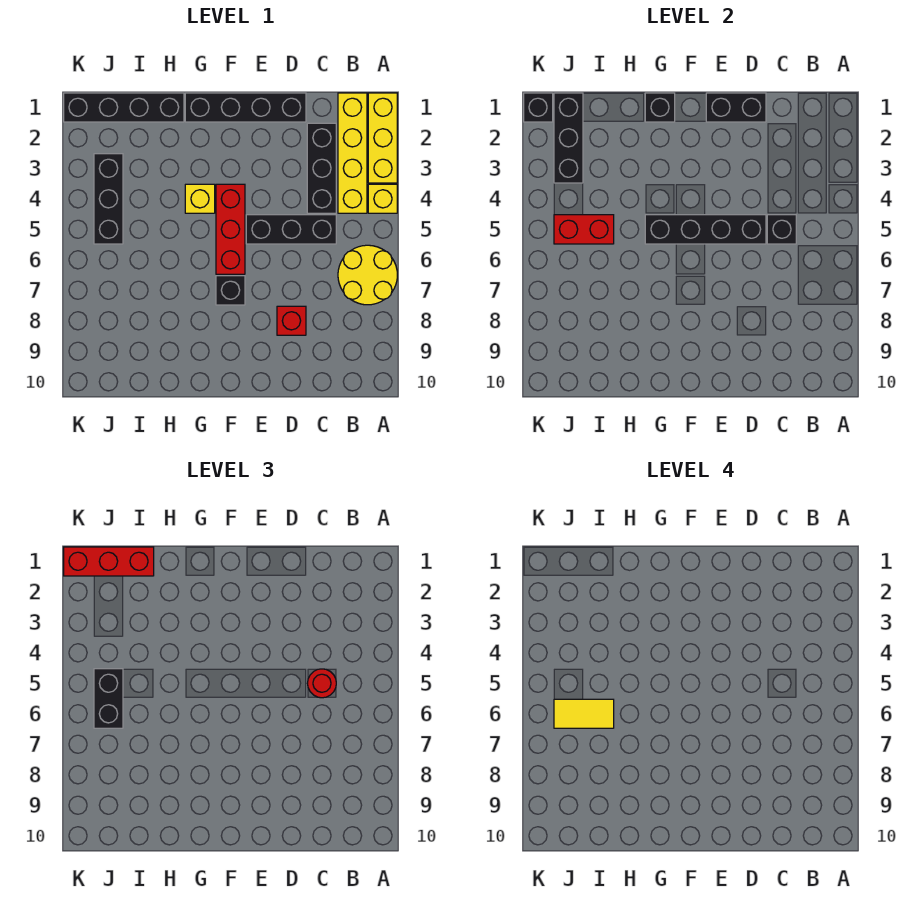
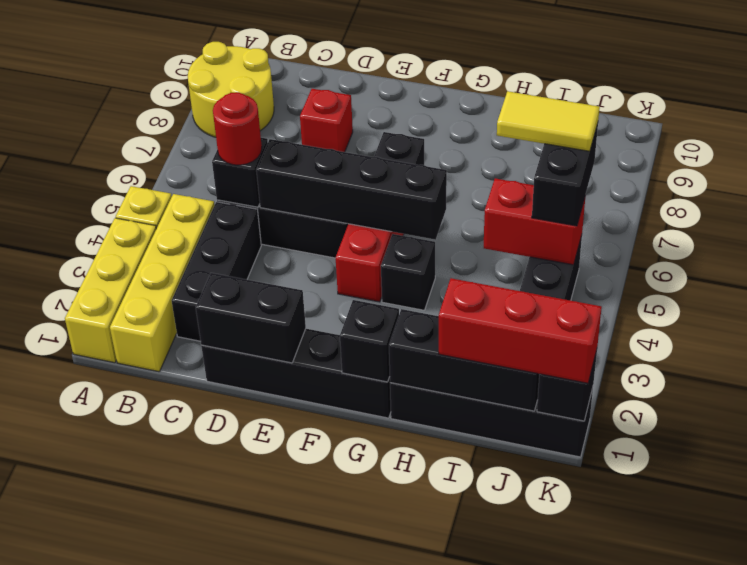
yellow round brick A6:B7 level 1 -> yellow round brick A8:B9 level 1
yellow brick G4 level 1 -> black brick G4 level 1
black brick J1:J3 level 2 -> black brick H1:J1 level 2

